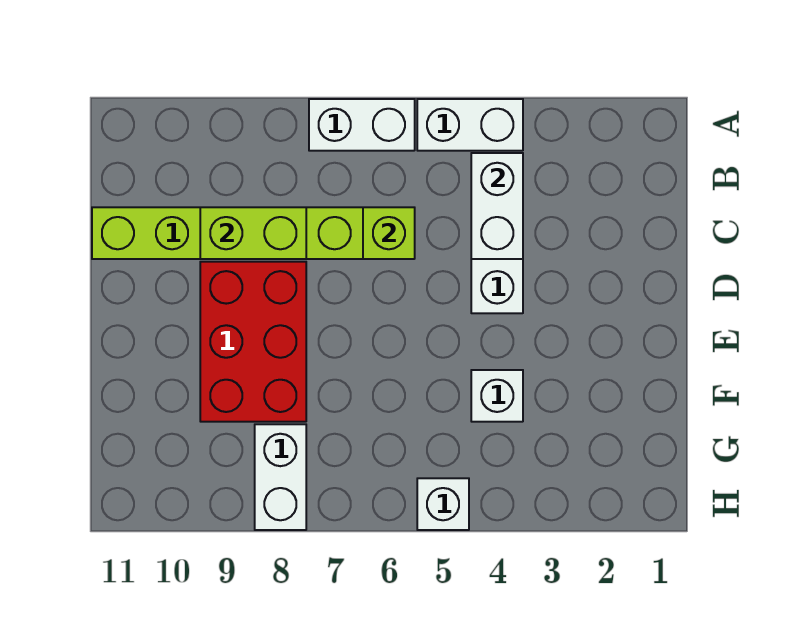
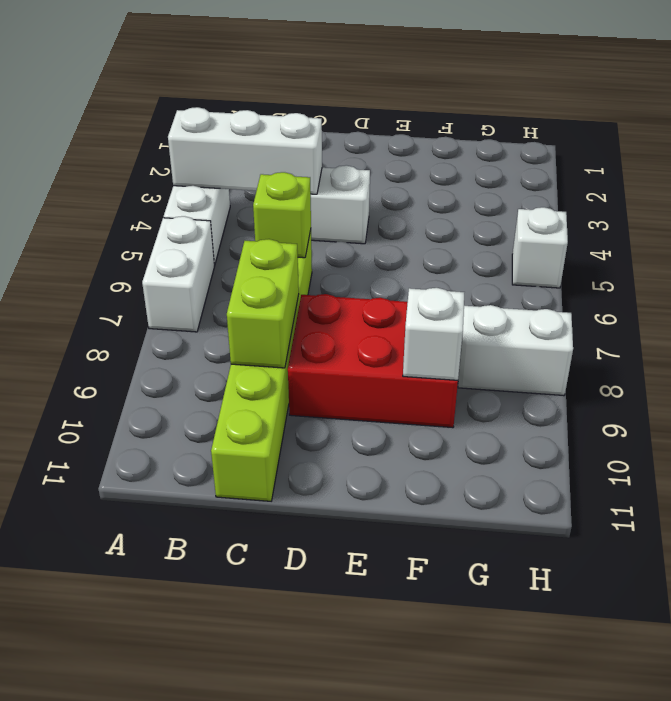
white brick B4:C4 level 2 -> white brick A4:C4 level 2
white brick F4 level 1 -> white brick F9 level 2

